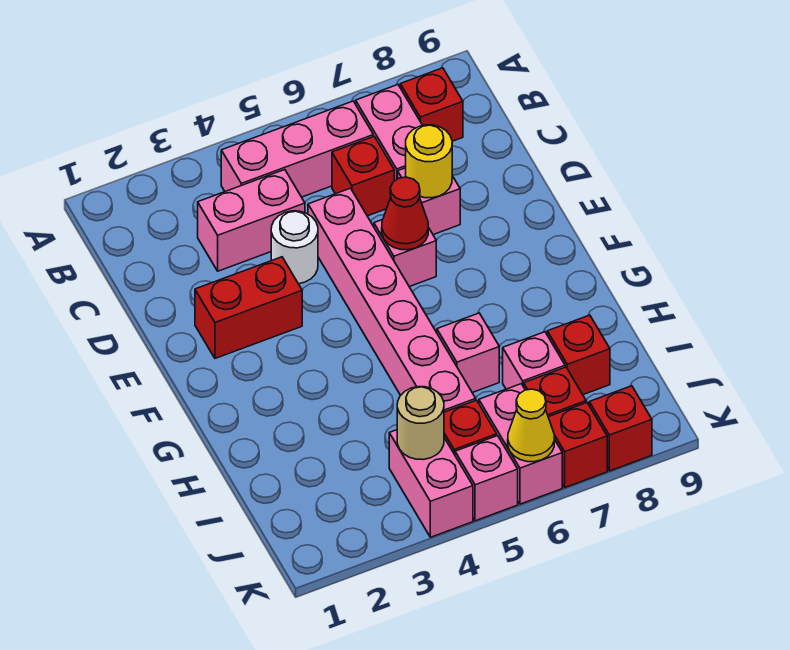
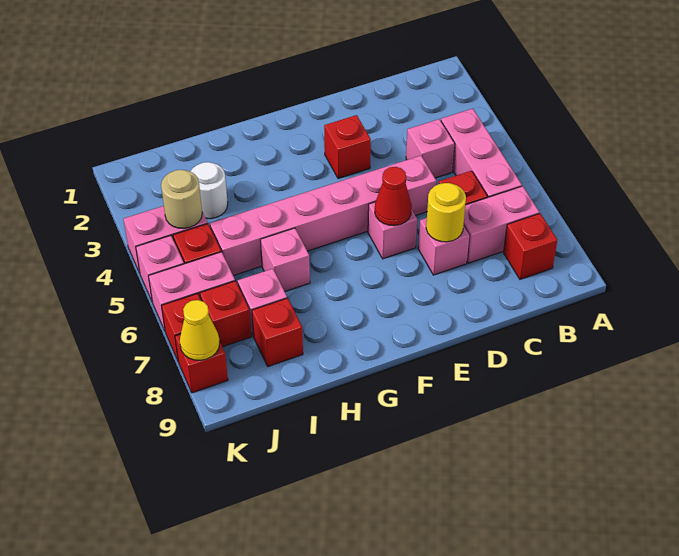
pink brick C3:C4 level 1 -> pink brick C4 level 1
white round brick D4 level 1 -> white round brick I3 level 1
red brick E2:E3 level 1 -> red brick E3 level 1
yellow cone K6 level 2 -> yellow cone K8 level 2

